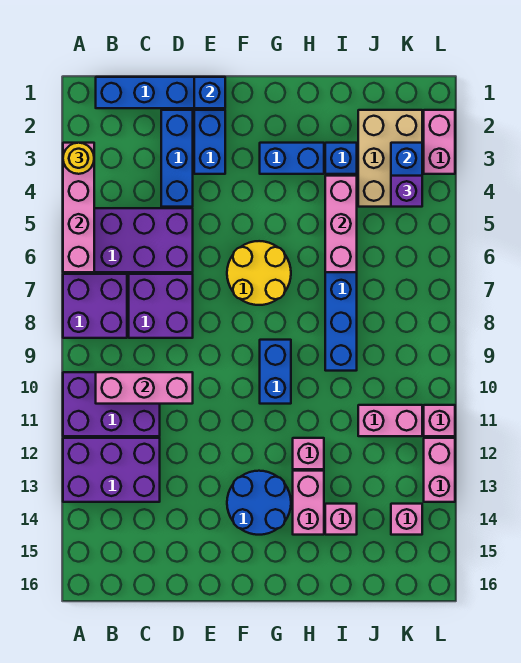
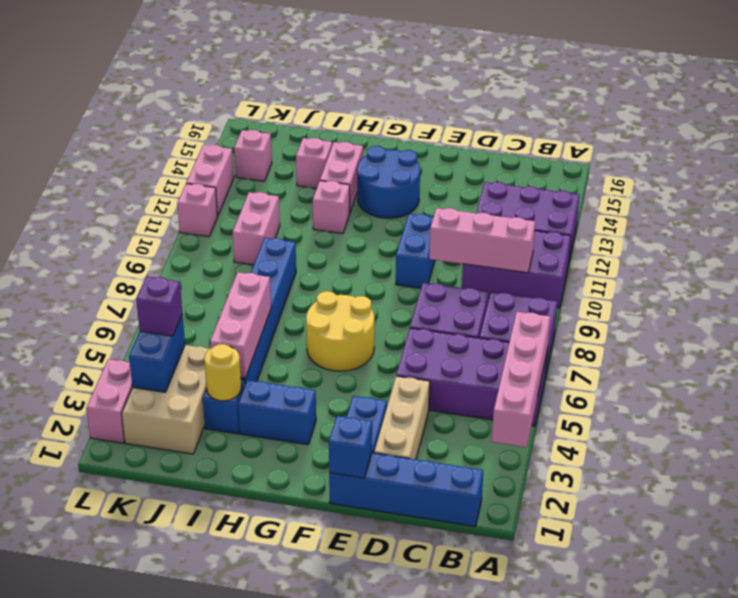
yellow round brick A3 level 3 -> yellow round brick I3 level 2
blue brick D2:D4 level 1 -> tan brick D2:D4 level 1
blue brick G9:G10 level 1 -> blue brick E10:E11 level 1
pink brick J11:K11 level 1 -> pink brick J10:J11 level 1

